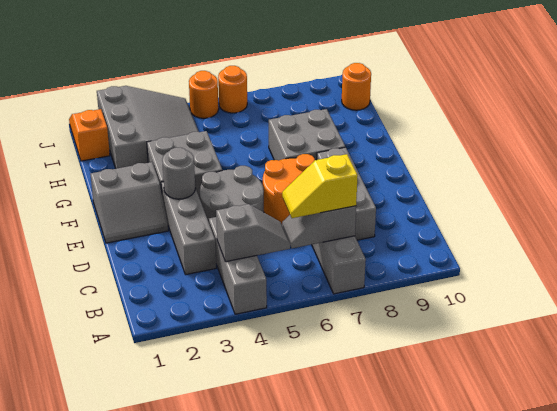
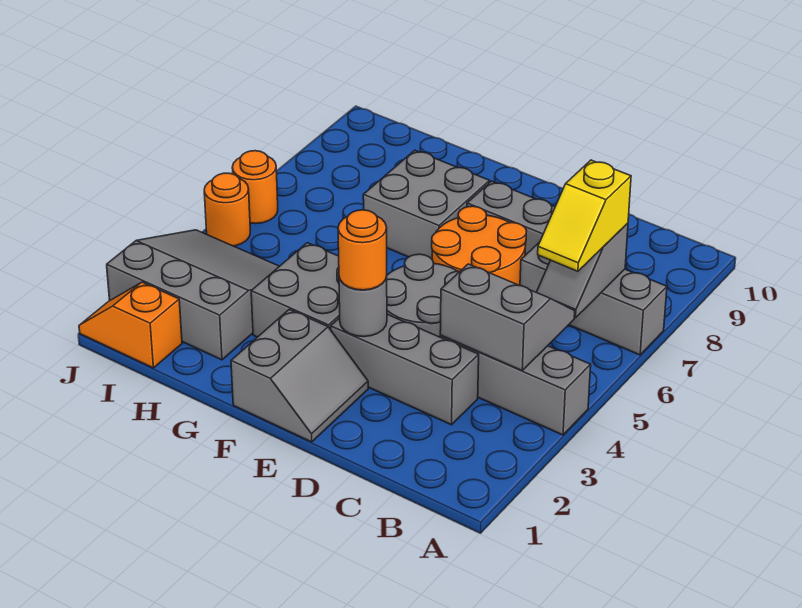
grey slope B4:B5 level 2 top 4 -> grey slope B4:C5 level 2 top 4
orange round brick I10 level 1 -> orange round brick E3 level 3

